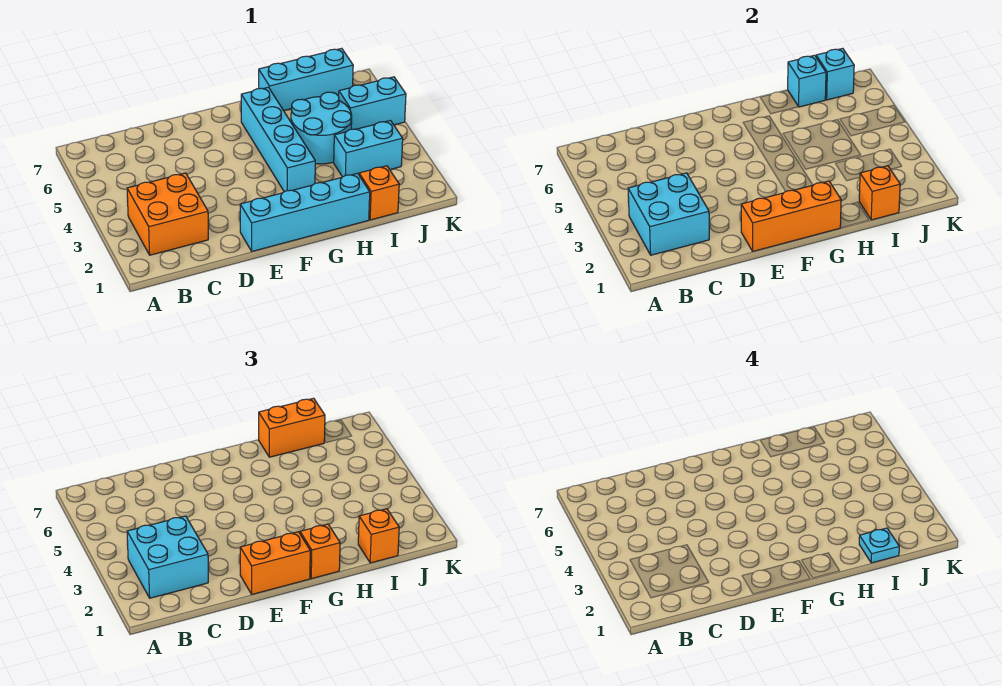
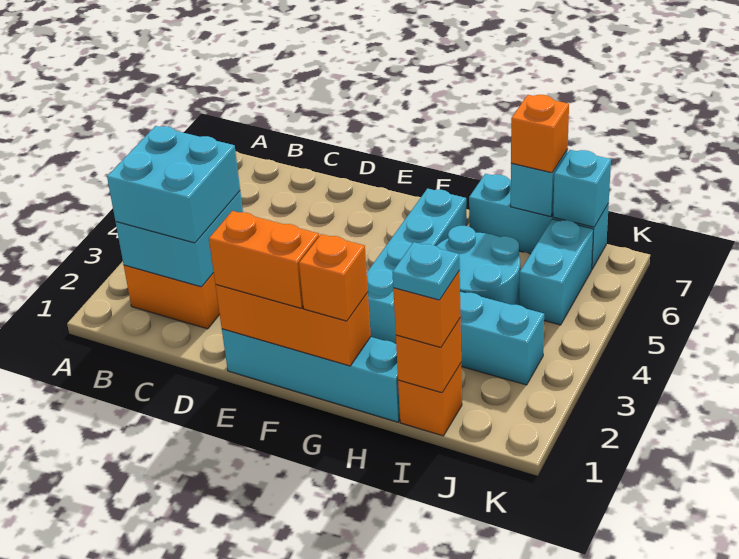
orange brick H7:I7 level 3 -> orange brick I7 level 3
cyan brick J5:K5 level 1 -> cyan brick J5:J6 level 1

